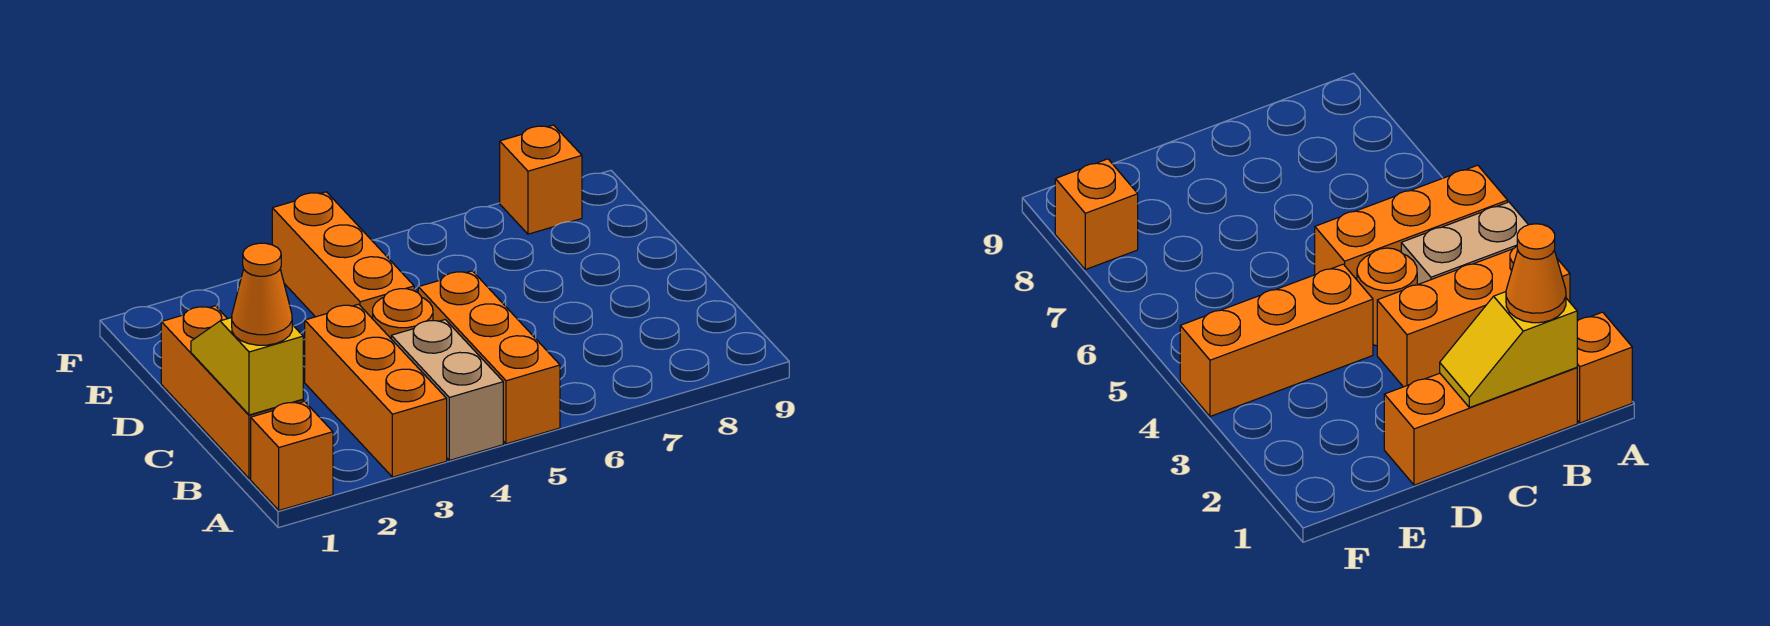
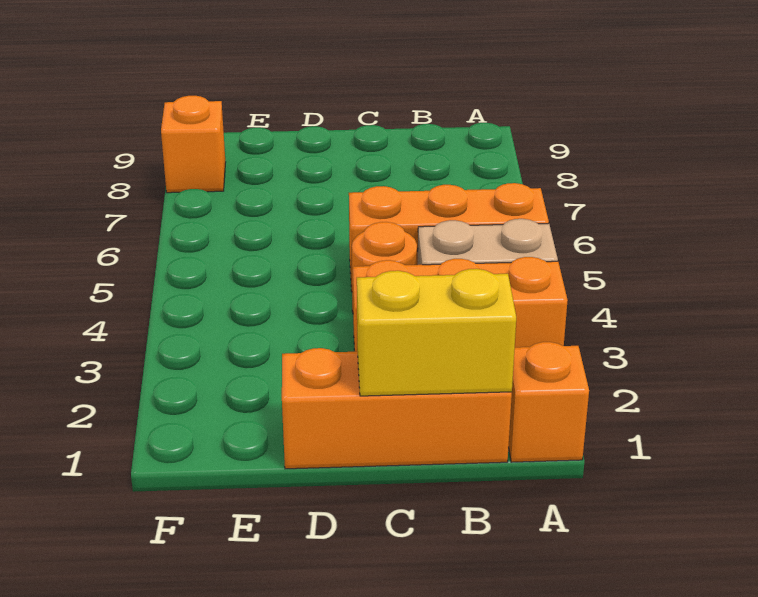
yellow slope B1:C1 level 2 top B -> yellow brick B1:C1 level 2
orange cone B1 level 3 -> none
orange brick D4:F4 level 1 -> none

